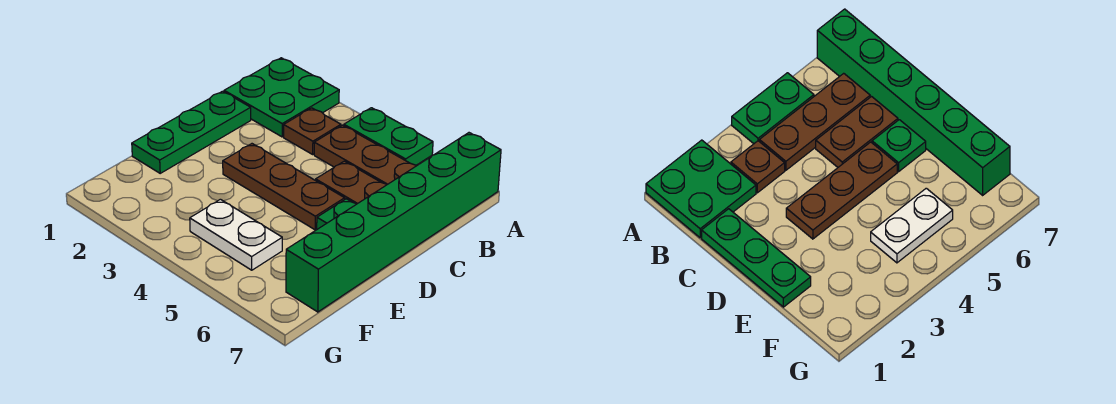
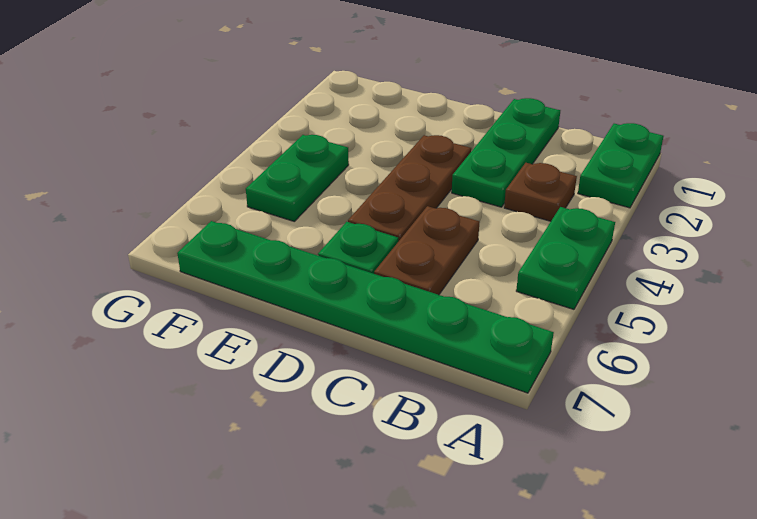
green plate A1:B2 level 1 -> green plate A1:A2 level 1
green brick A7:F7 level 1 -> green plate A7:F7 level 1
brown plate B4:B6 level 1 -> none
green plate C1:E1 level 1 -> green plate C1:C3 level 1
white plate F4:F5 level 1 -> green plate F4:F5 level 1

